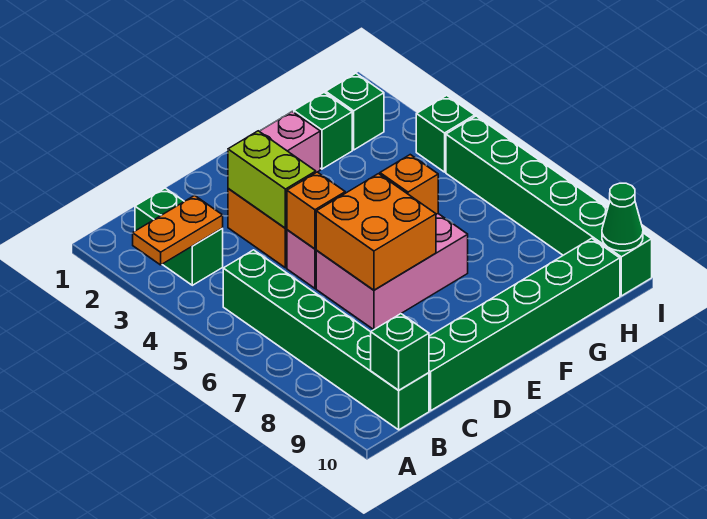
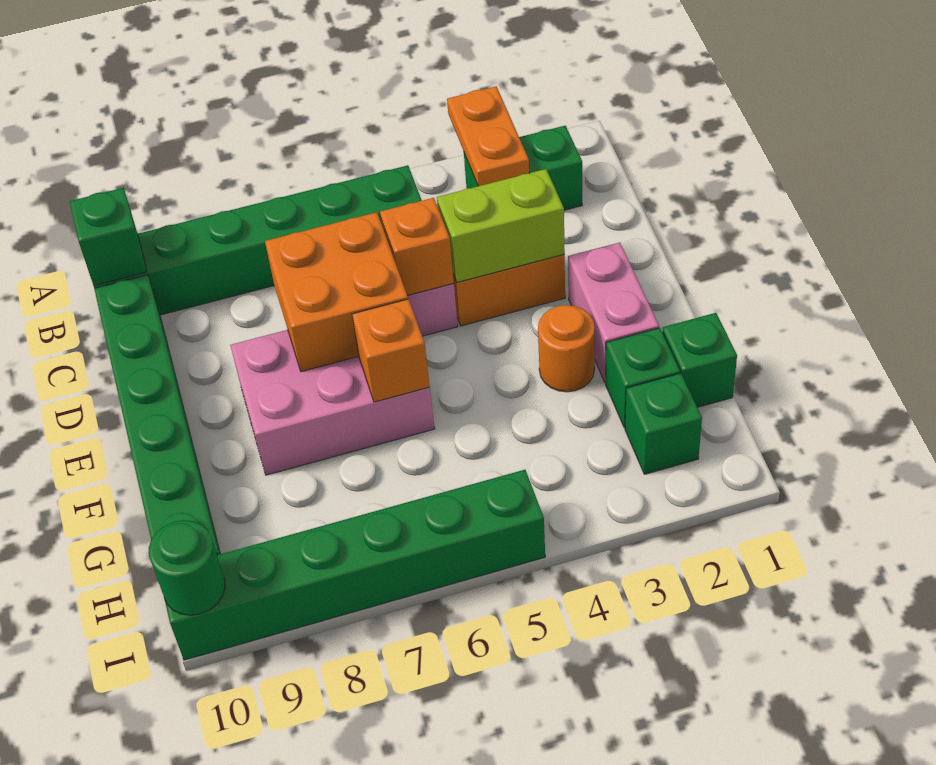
pink brick D6:F7 level 1 -> pink brick E6:F8 level 1
none -> orange round brick F3 level 1
green brick I4 level 1 -> green brick G1 level 1
green cone I10 level 2 -> green round brick I10 level 2

